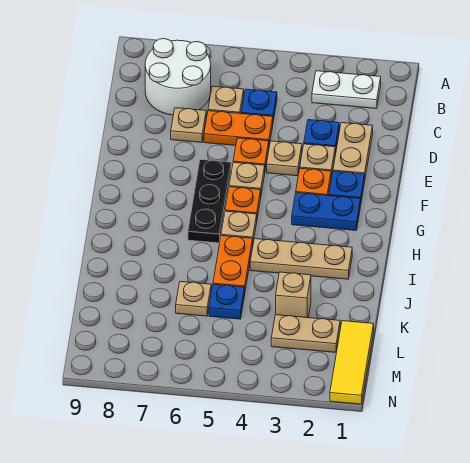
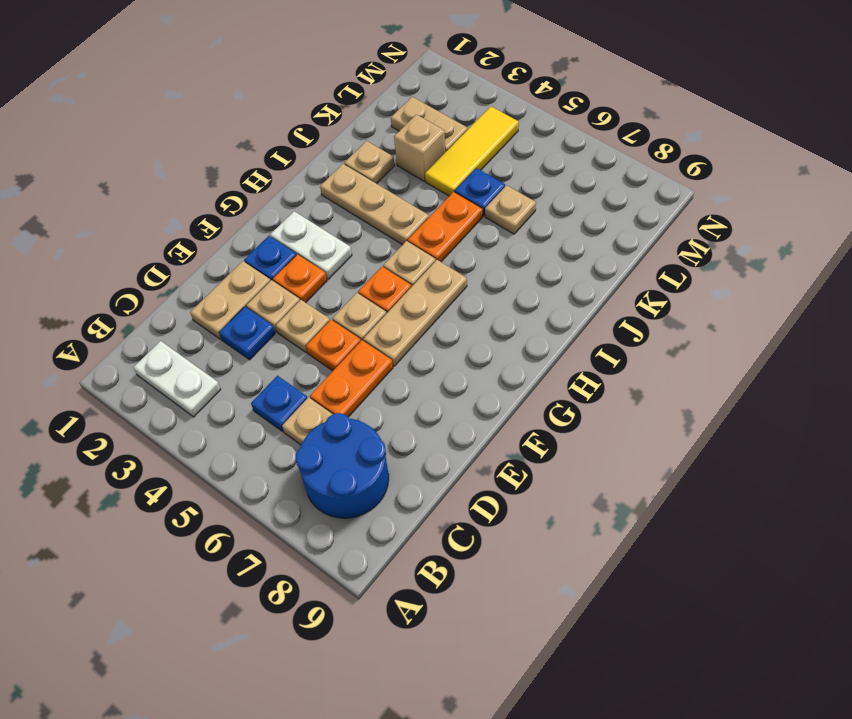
white round brick B7:C8 level 1 -> blue round brick B7:C8 level 1
orange plate D5:D6 level 1 -> orange plate D6:E6 level 1
tan plate D7 level 1 -> tan plate J2 level 1
black plate F6:H6 level 1 -> tan plate F6:H6 level 1
blue plate G2:G3 level 1 -> white plate G2:G3 level 1
yellow tile L1:N1 level 1 -> yellow tile K4:M4 level 1

